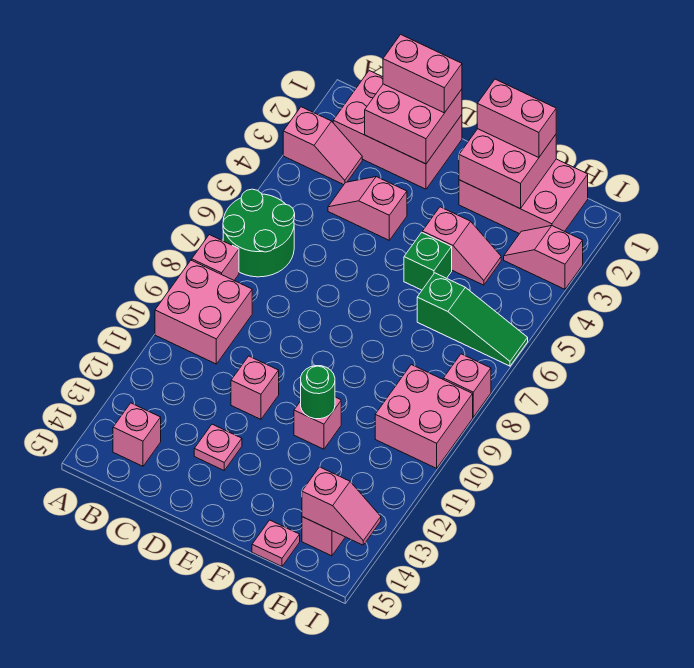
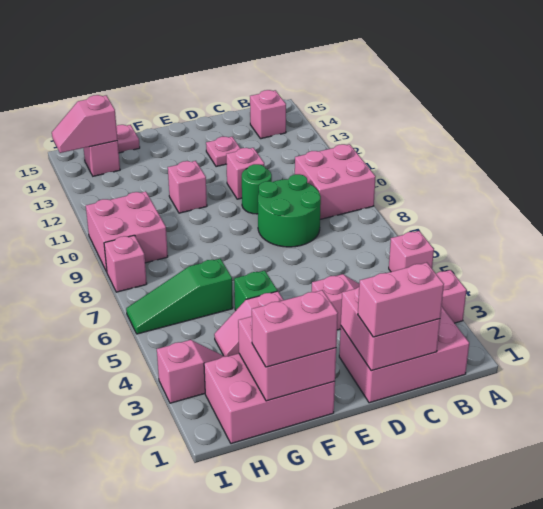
green round brick A6:B7 level 1 -> green round brick C8:D9 level 1
pink brick A8 level 1 -> pink brick A5 level 1
green round brick F11 level 2 -> green round brick D10 level 1

